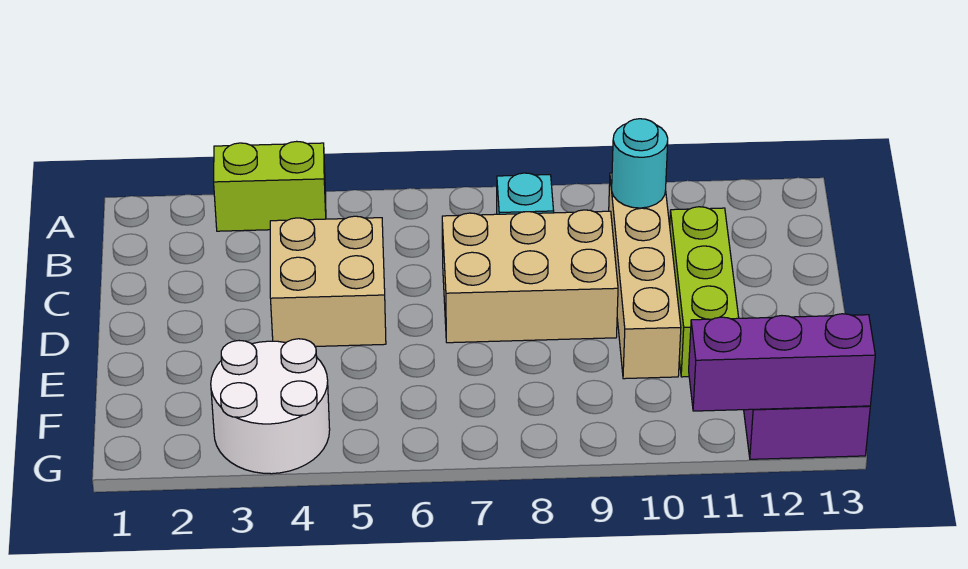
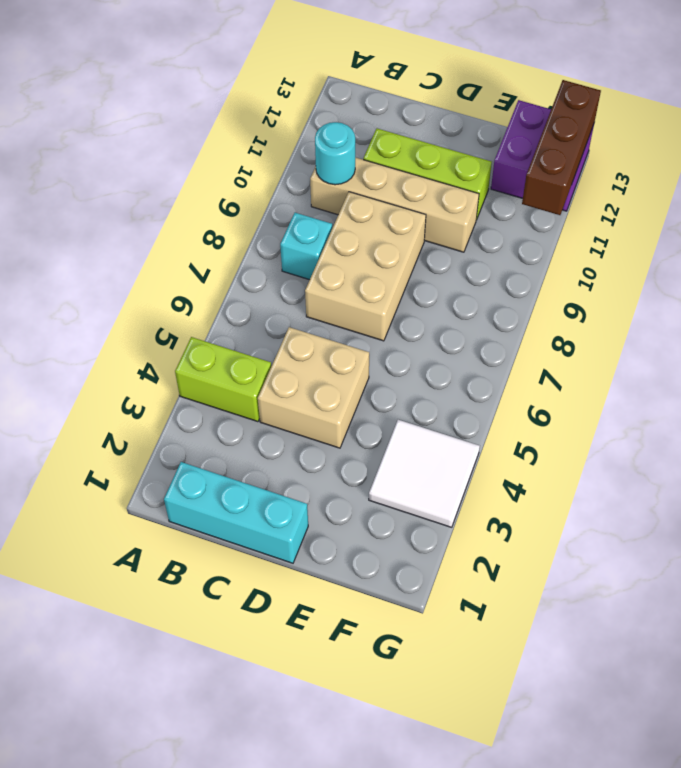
lime brick A3:A4 level 1 -> lime brick A4:B4 level 1
none -> cyan brick B1:D1 level 1
white round brick F3:G4 level 1 -> white tile F3:G4 level 1
purple brick G11:G13 level 2 -> brown brick G11:G13 level 2

